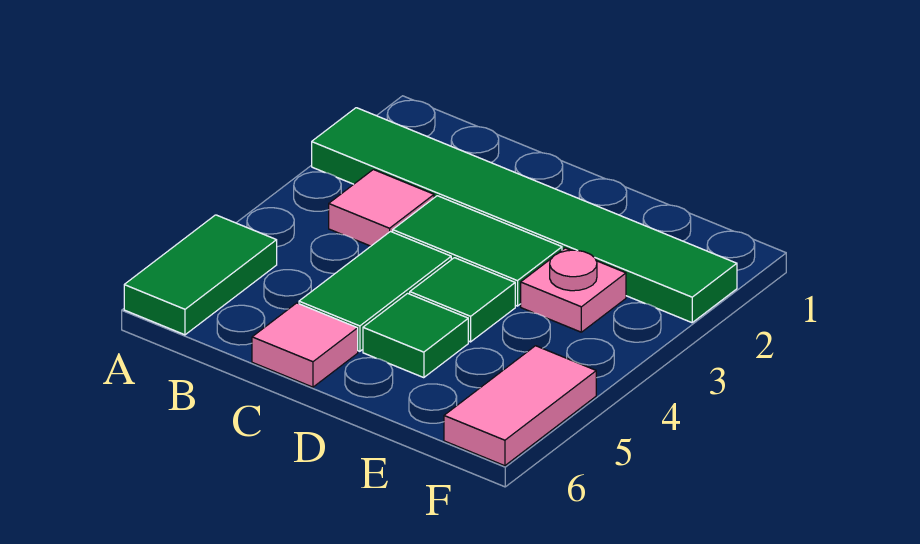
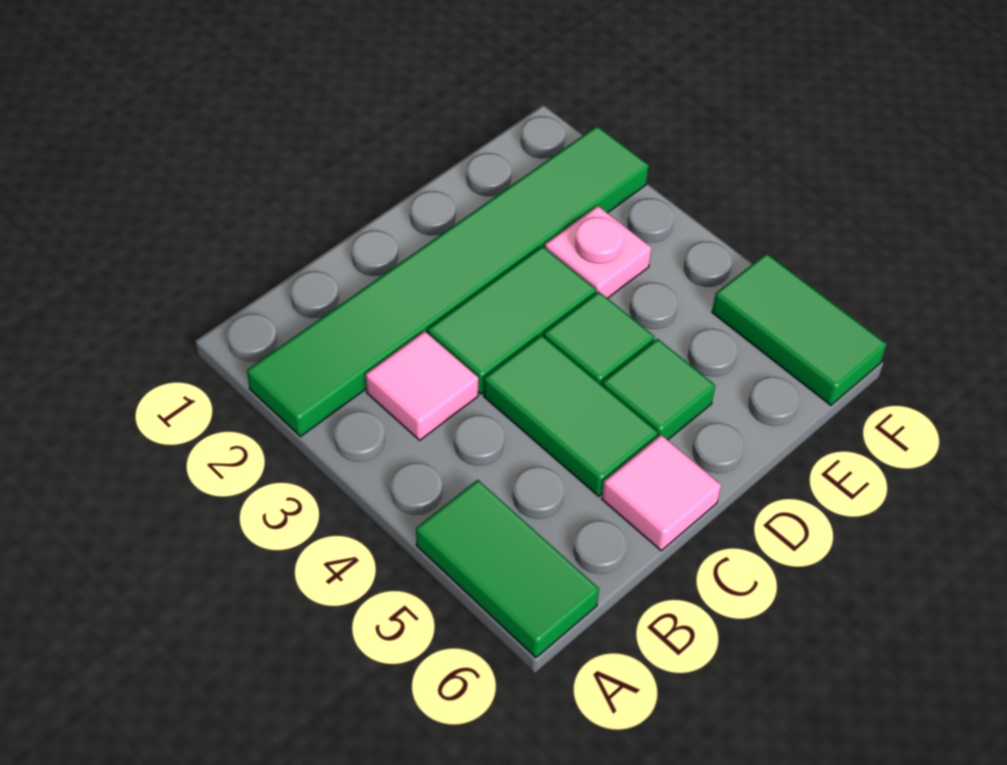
pink tile F5:F6 level 1 -> green tile F5:F6 level 1

